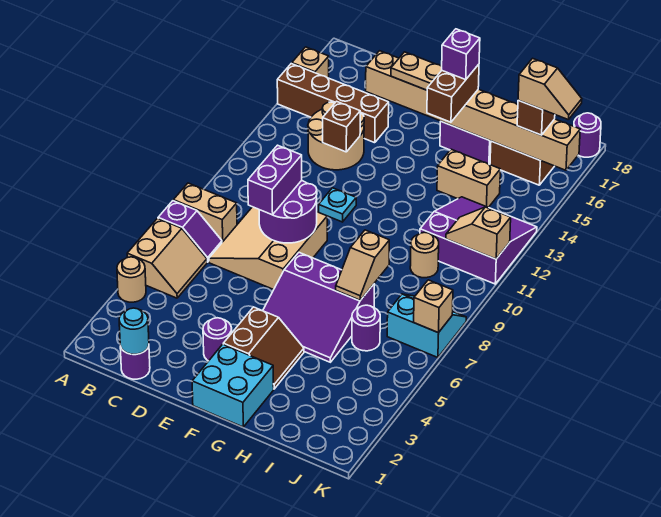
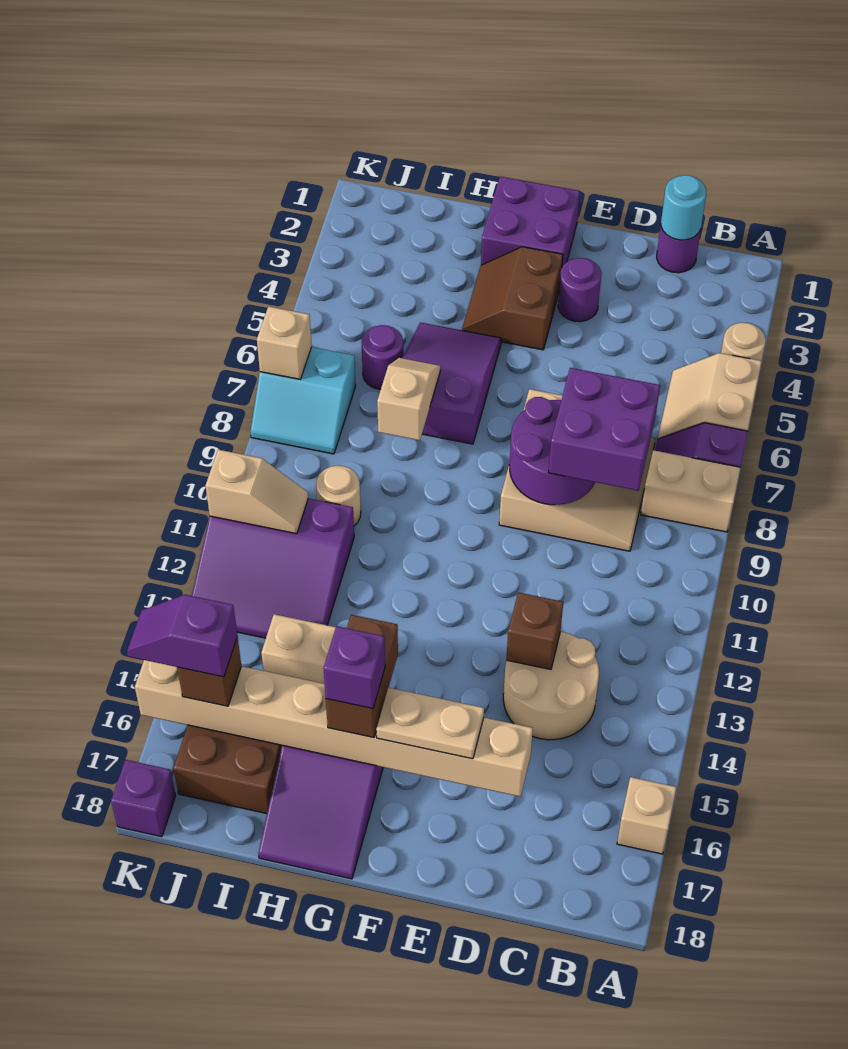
brown brick A15:D15 level 1 -> none
purple brick D8:D9 level 3 -> purple brick C8:D9 level 3
cyan plate E11 level 1 -> none
cyan brick F1:G2 level 1 -> purple brick F1:G2 level 1
purple slope F5:H7 level 1 top 7 -> purple slope G5:H7 level 1 top 7
tan slope J16:K16 level 4 top J -> purple slope J16:K16 level 4 top J
purple round brick K18 level 1 -> purple brick K18 level 1

